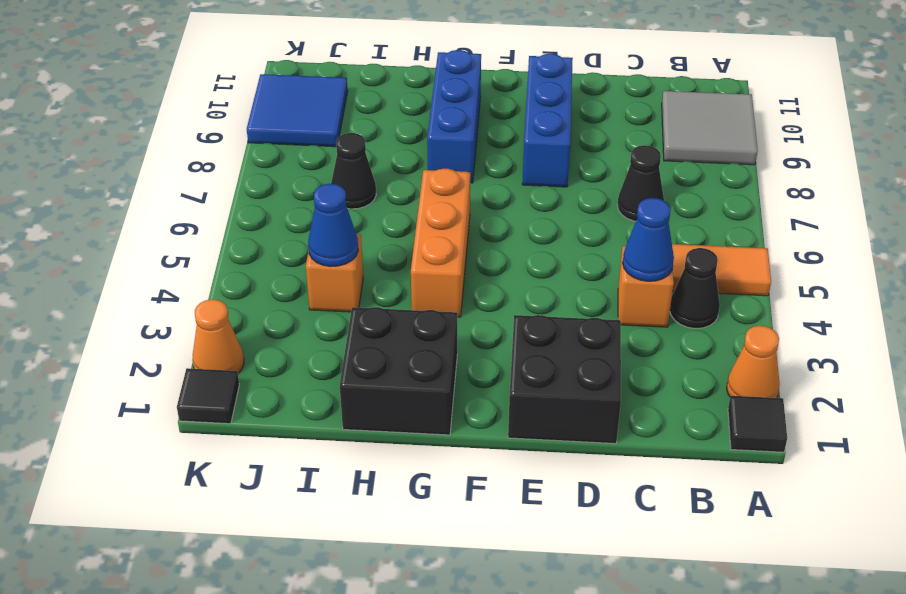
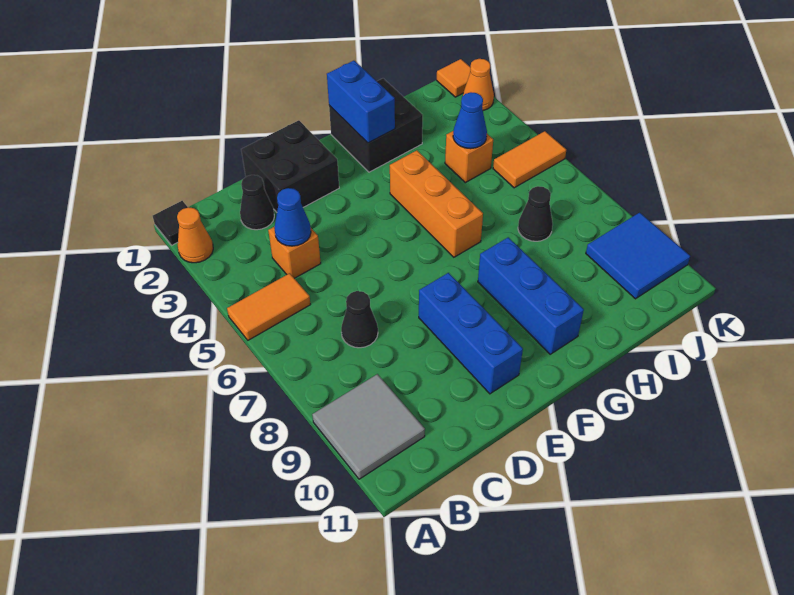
black cone B4 level 1 -> black cone C2 level 1
none -> blue brick G1:G2 level 2
none -> orange tile J5:K5 level 1
black tile K1 level 1 -> orange tile K1 level 1

